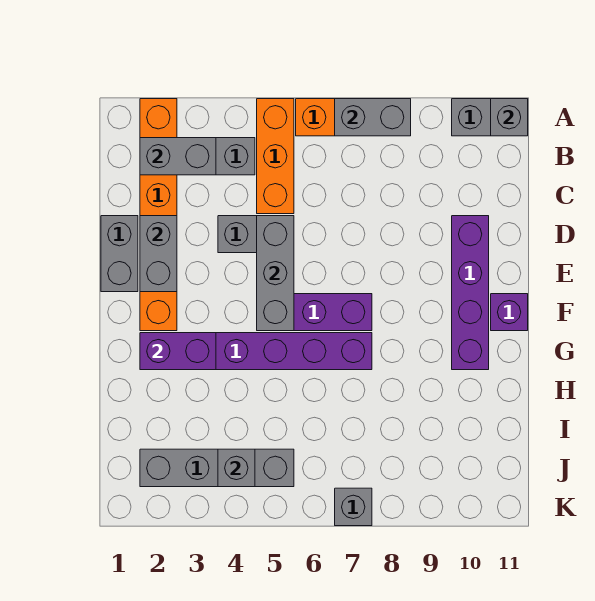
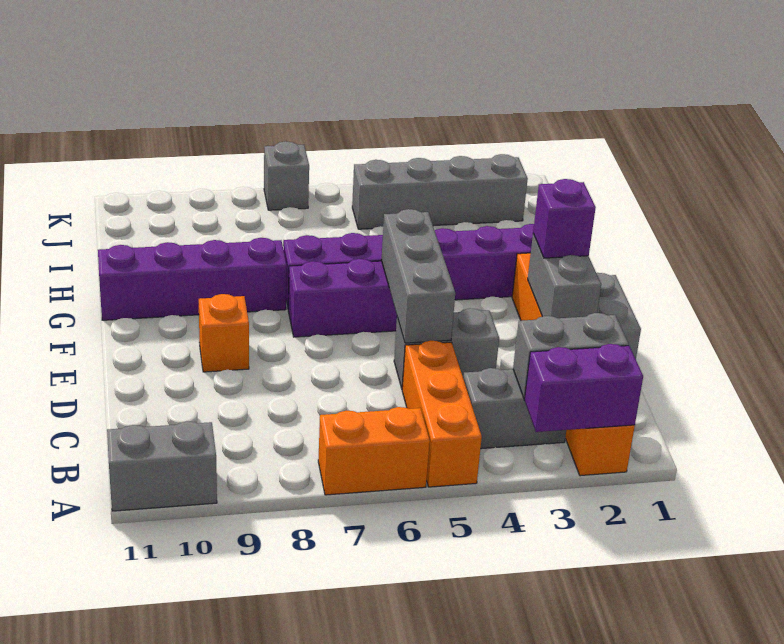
grey brick A7:A8 level 2 -> none
grey brick A11 level 2 -> none
purple brick D10:G10 level 1 -> purple brick G8:G11 level 1
none -> orange brick E9 level 1
purple brick F11 level 1 -> purple brick E2 level 3
purple brick G2:G3 level 2 -> purple brick A2:A3 level 2
grey brick J4 level 2 -> none

